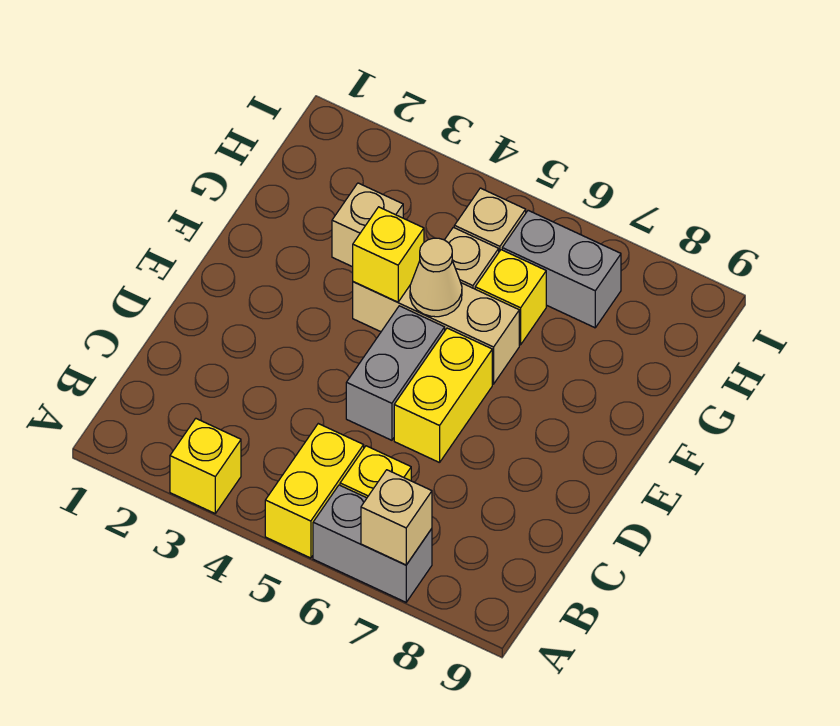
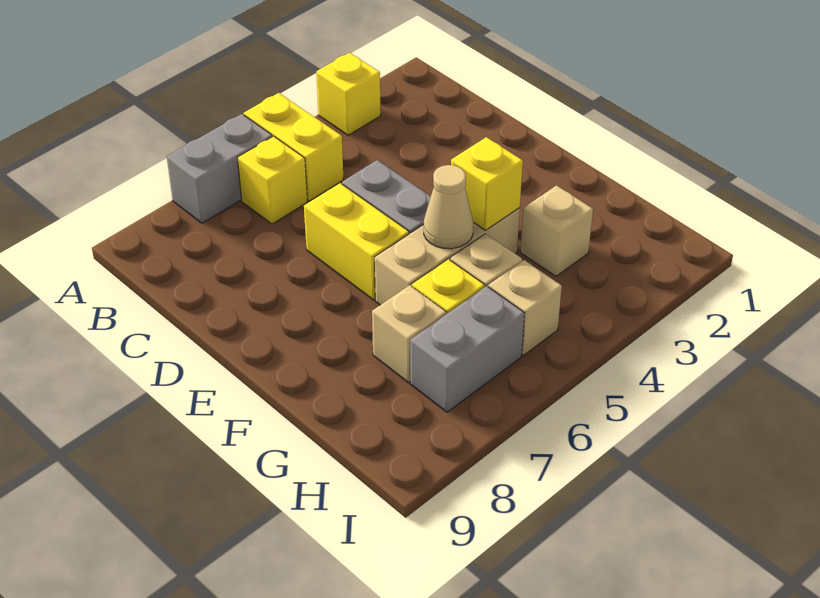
tan brick A7 level 2 -> tan brick G7 level 1

